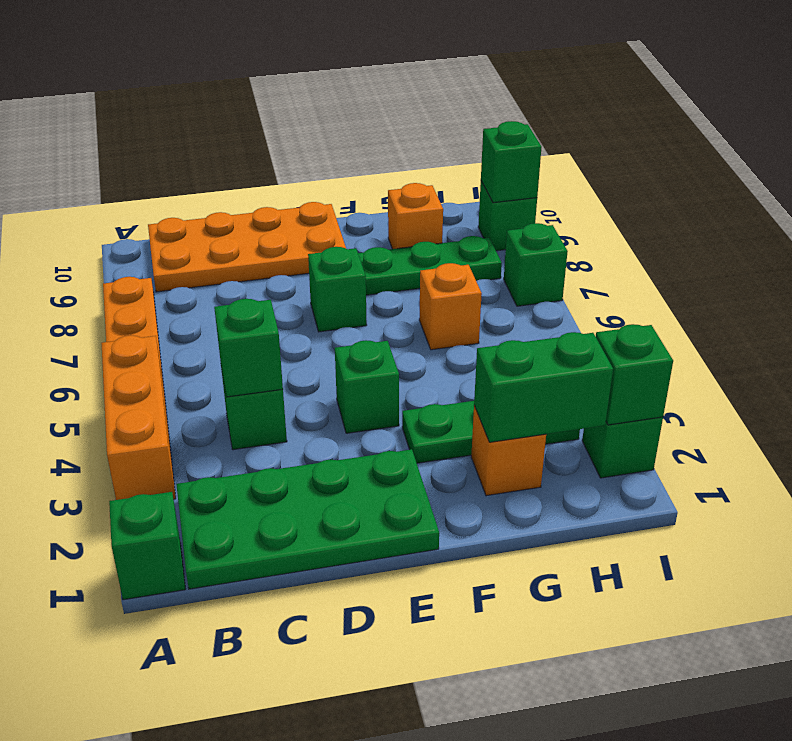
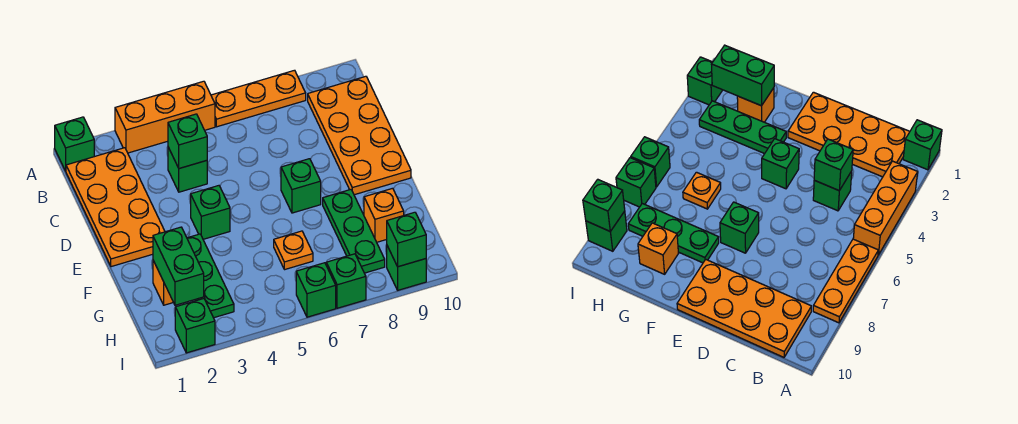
green plate B1:E2 level 1 -> orange plate B1:E2 level 1
orange brick G6 level 1 -> orange plate G6 level 1
green brick I2 level 2 -> green brick I6 level 1

